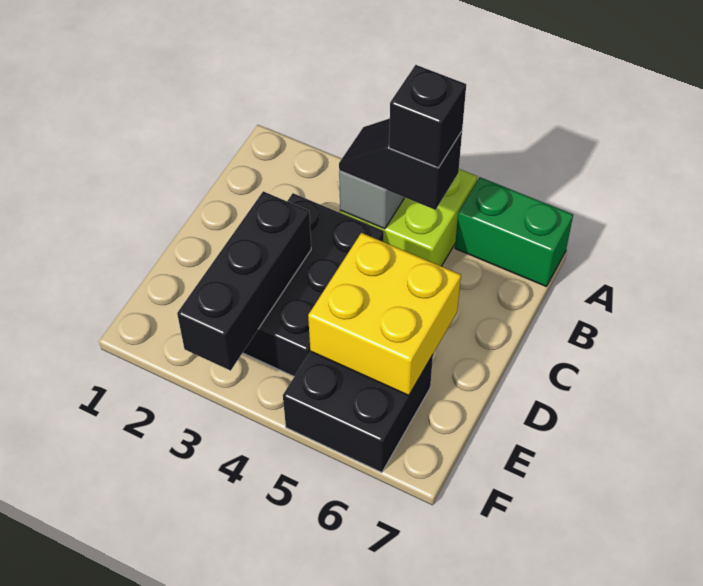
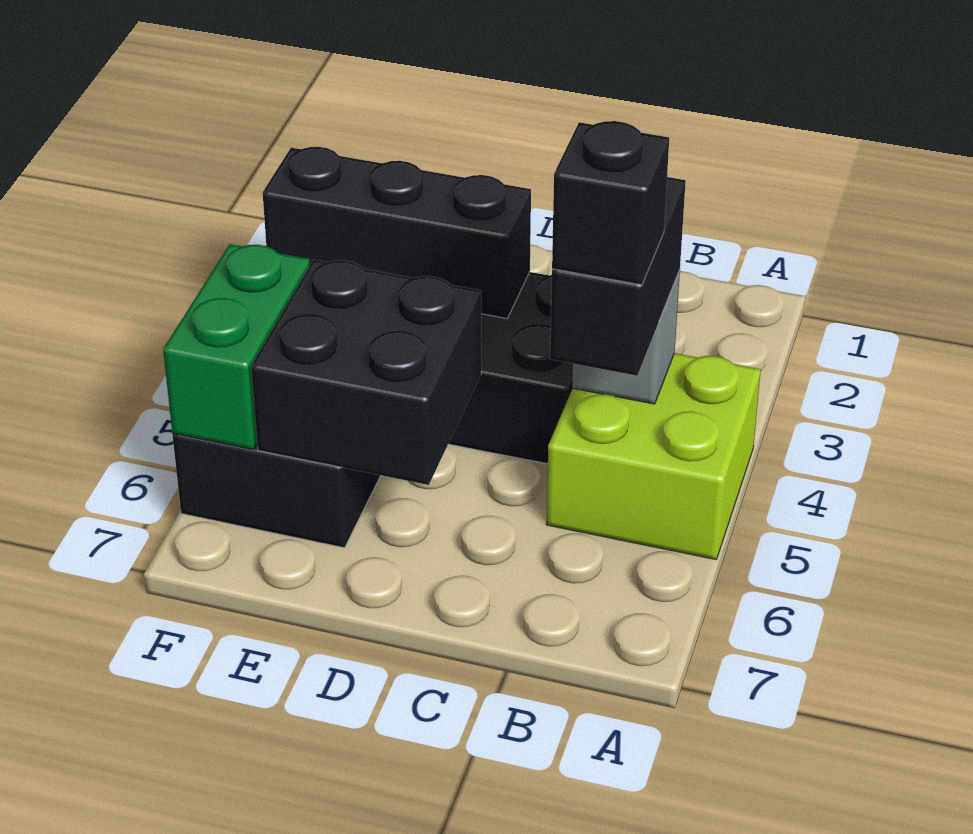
green brick A6:A7 level 1 -> green brick F5:F6 level 2
black slope B4:B5 level 3 top 5 -> black brick B4:B5 level 3
yellow brick D5:E6 level 2 -> black brick D5:E6 level 2

